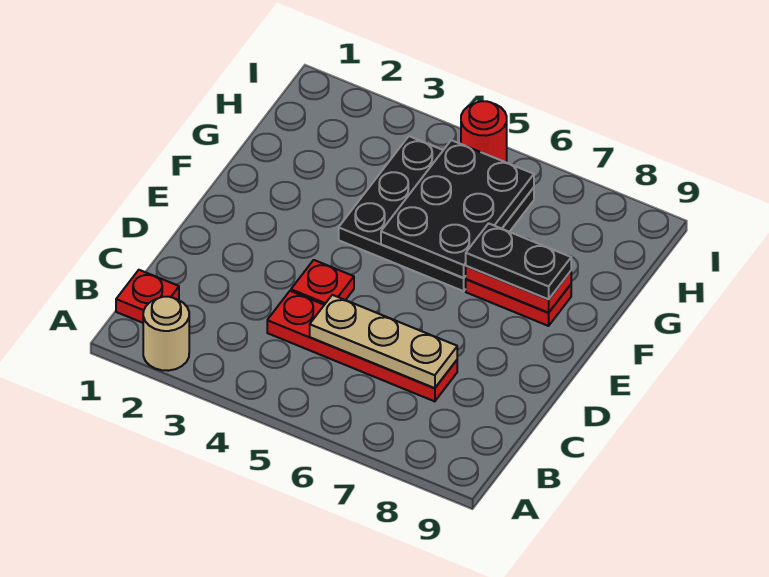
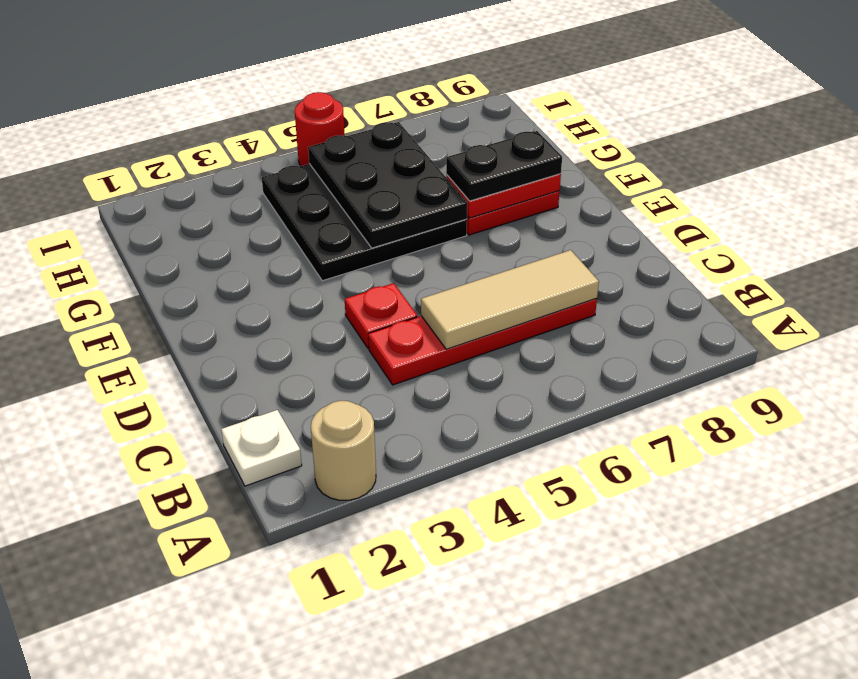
red plate B1 level 1 -> white plate B1 level 1
tan plate C5:C7 level 2 -> tan tile C5:C7 level 2

